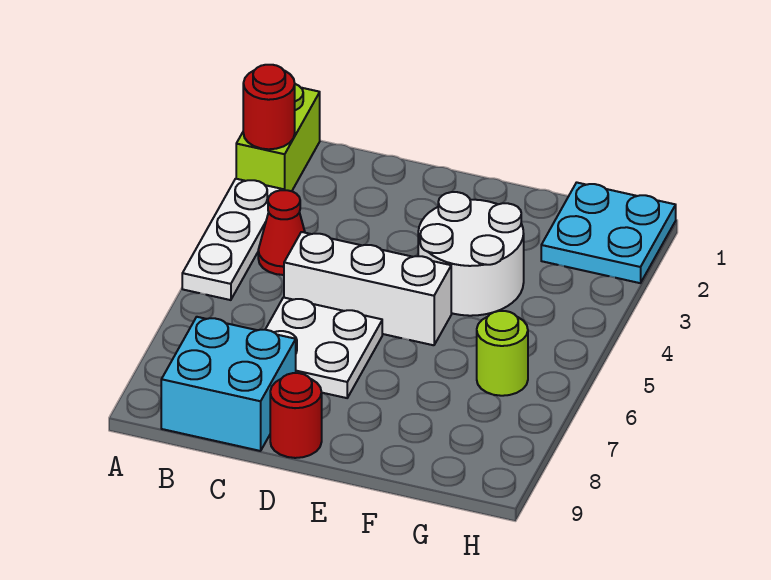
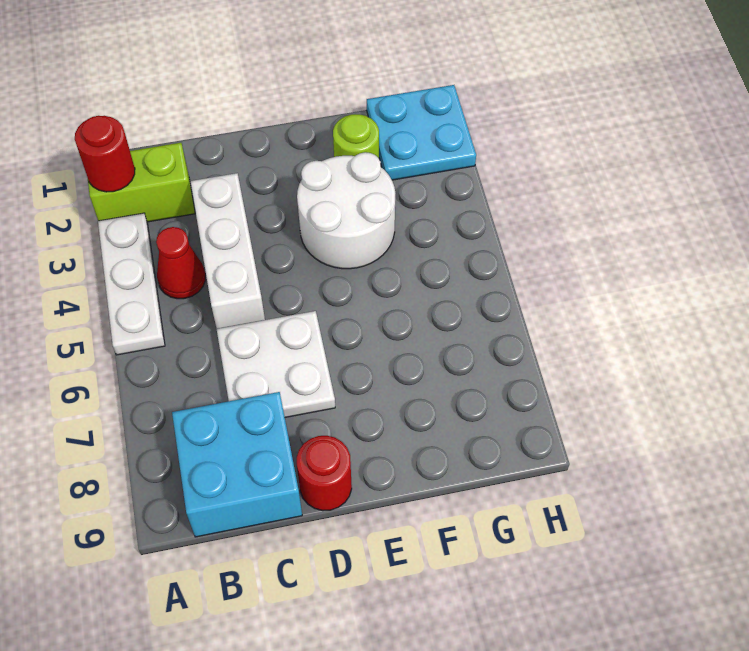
lime brick A1:A2 level 1 -> lime brick A2:B2 level 1
white brick C5:E5 level 1 -> white brick C3:C5 level 1
lime round brick G6 level 1 -> lime round brick F2 level 1

